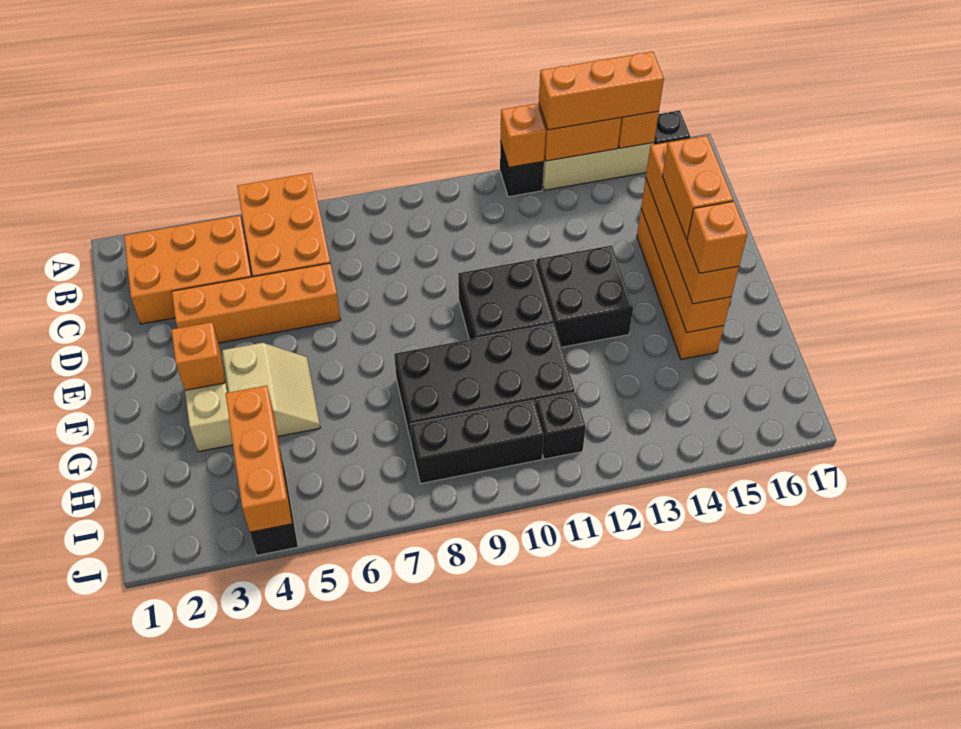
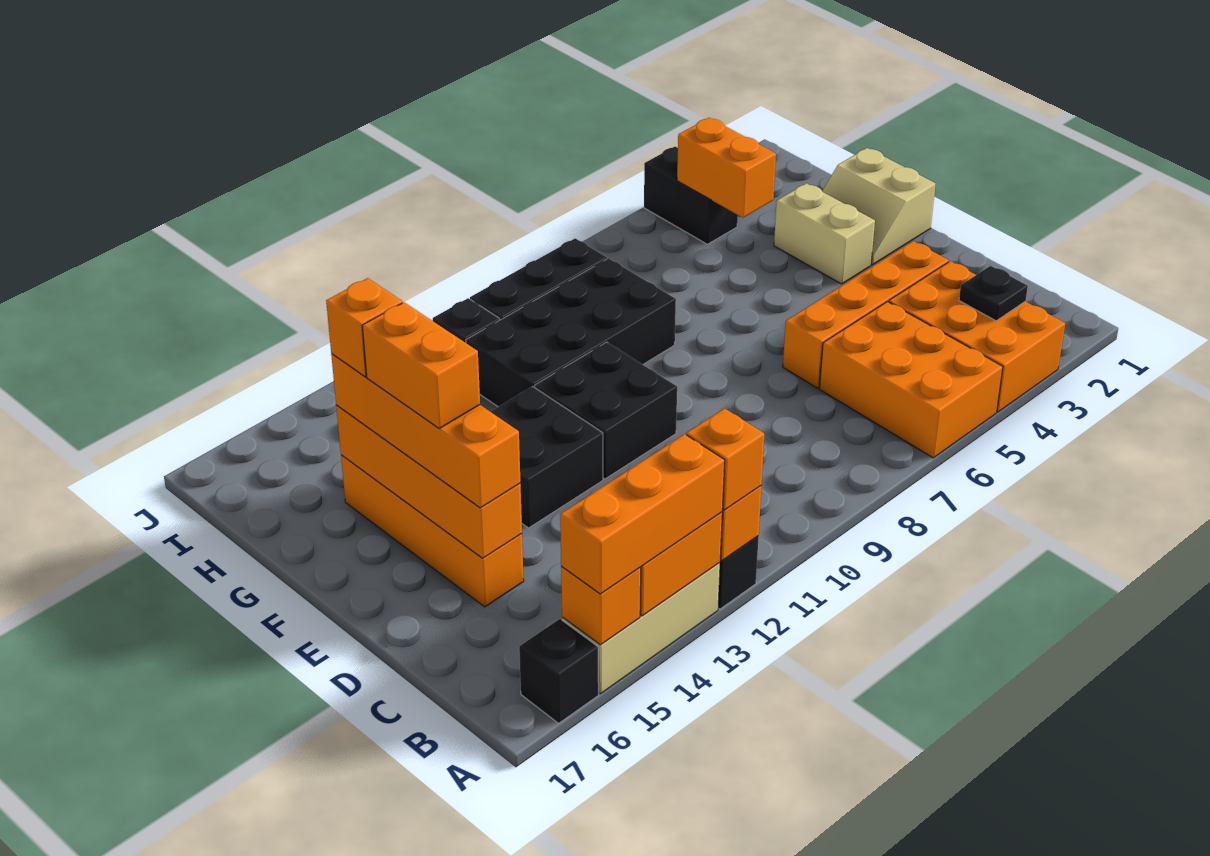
orange brick B2:C4 level 1 -> orange brick A3:C4 level 1
none -> black plate B3 level 2
orange brick F3 level 2 -> orange brick A12 level 3
tan slope F4:G5 level 1 top 4 -> tan slope F1:G2 level 1 top 1
orange brick H4:J4 level 2 -> orange brick H4:I4 level 2

